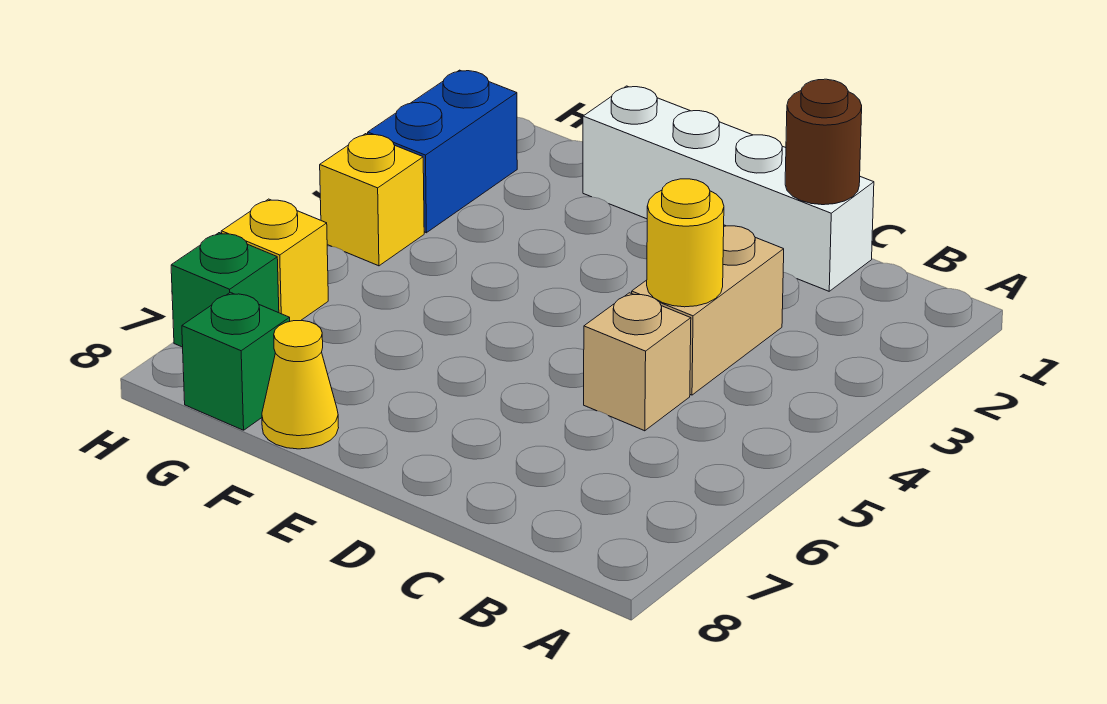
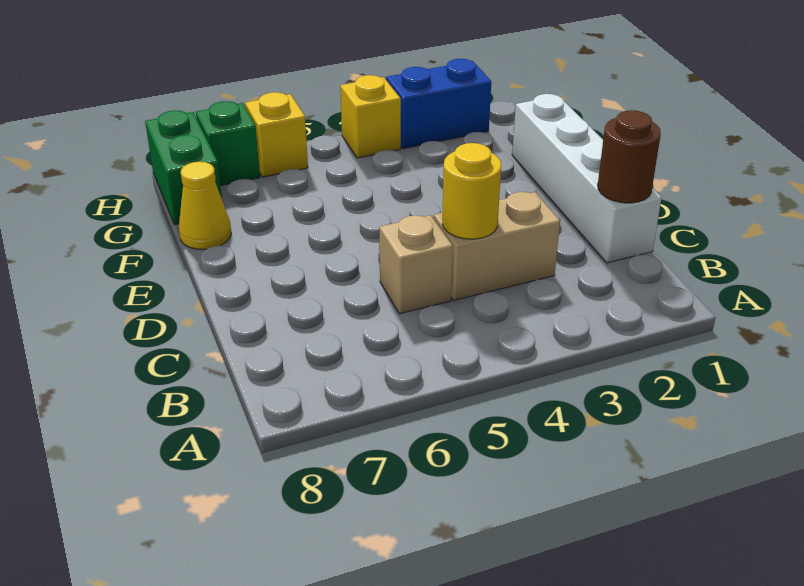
green brick G8 level 1 -> green brick G8:H8 level 1

